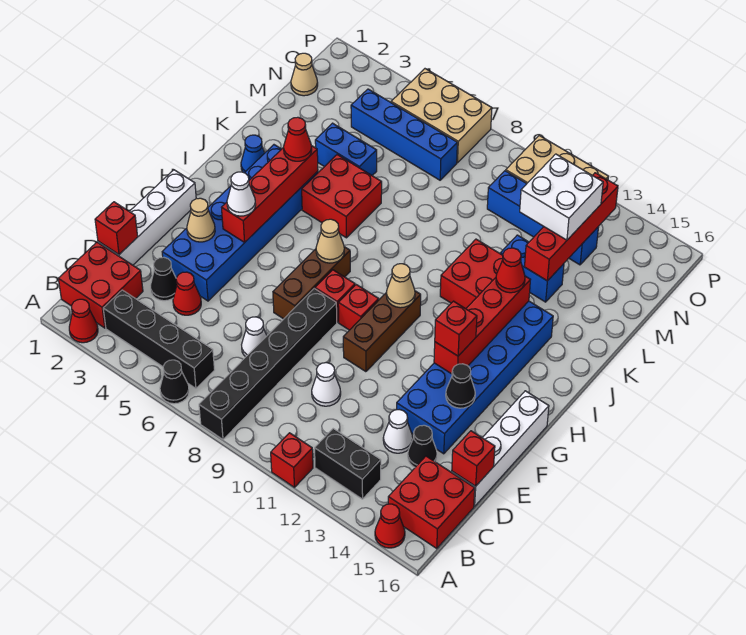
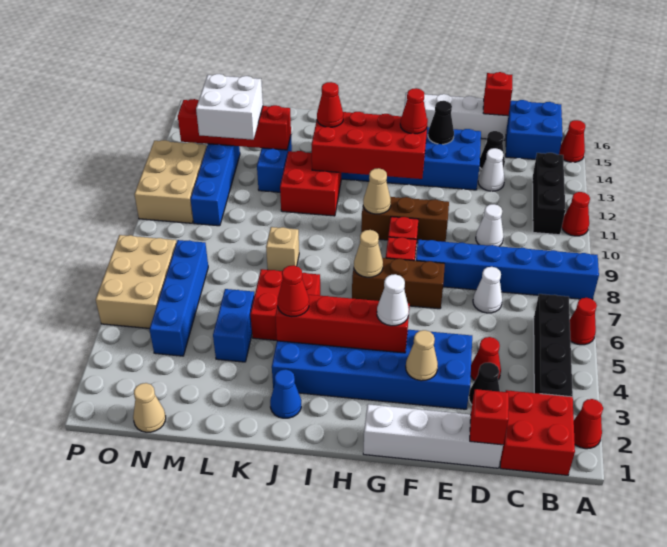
black cone A6 level 1 -> red cone A6 level 1
black brick A8:F8 level 1 -> blue brick A8:F8 level 1
red brick A11 level 1 -> red cone A11 level 1
black brick B12:B13 level 1 -> black brick B11:B13 level 1
red brick B15:C16 level 1 -> blue brick B15:C16 level 1
red brick G13:J13 level 2 -> red brick G12:J13 level 2
red brick G13 level 3 -> red cone G13 level 3
none -> tan brick K8 level 1

